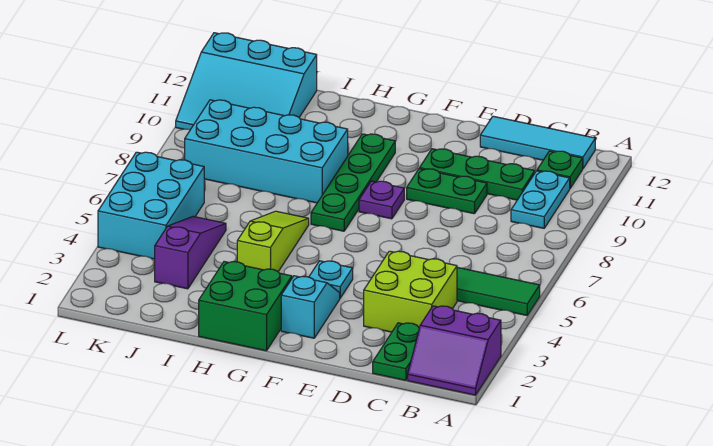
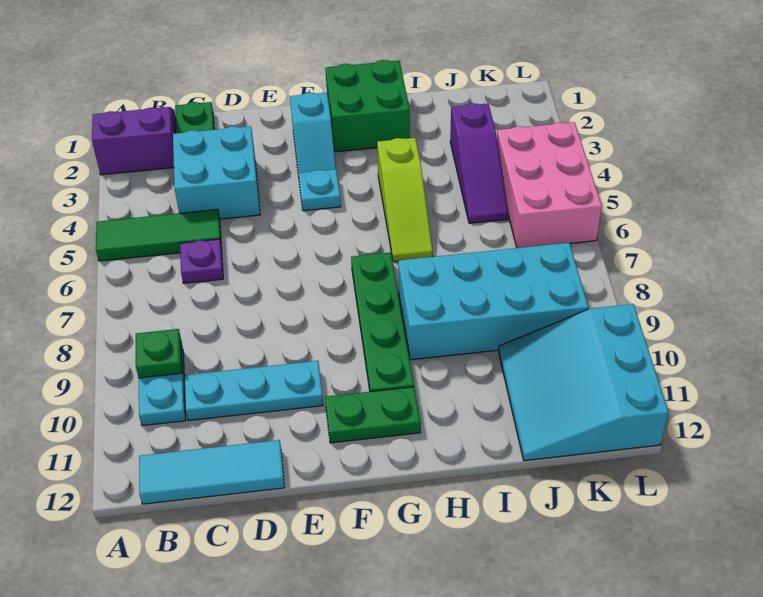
green plate B11 level 1 -> green plate B9 level 2
lime brick C3:D4 level 1 -> cyan brick C3:D4 level 1
green plate C10:E10 level 1 -> cyan plate C10:E10 level 1
green plate D9:E9 level 1 -> green plate F11:G11 level 1
purple plate F8 level 1 -> purple plate C6 level 1
cyan slope J10:L12 level 1 top 12 -> cyan slope J10:L12 level 1 top L
cyan brick K4:L6 level 1 -> pink brick K4:L6 level 1

